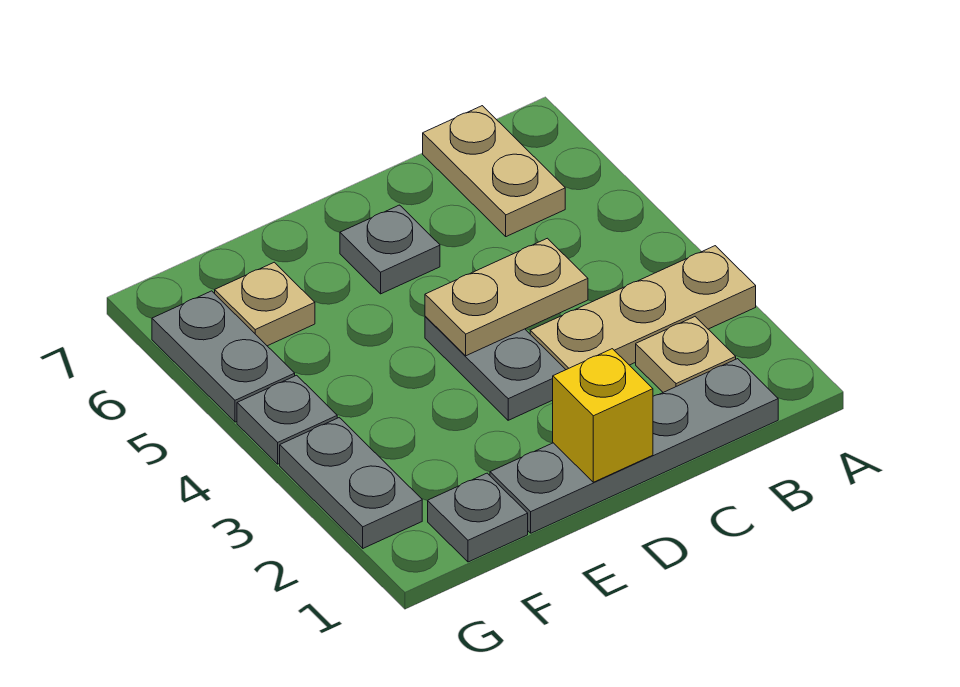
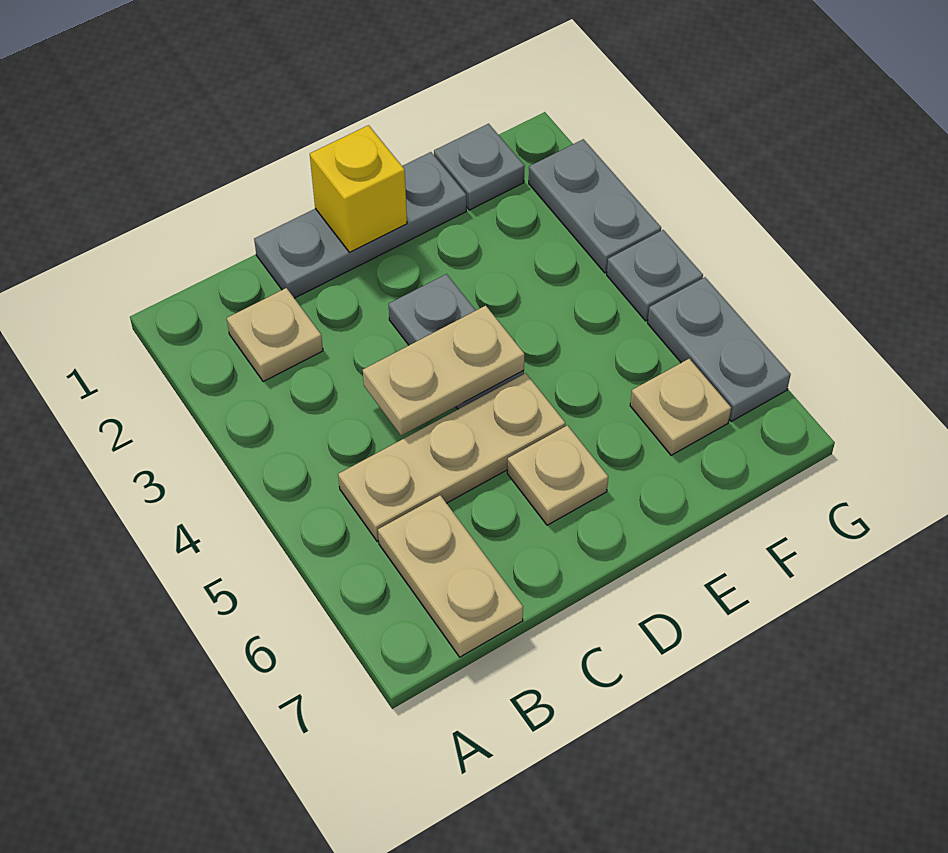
tan plate A3:C3 level 1 -> tan plate B5:D5 level 1
grey plate B1:E1 level 1 -> grey plate C1:E1 level 1
grey plate D6 level 1 -> tan plate D6 level 1

